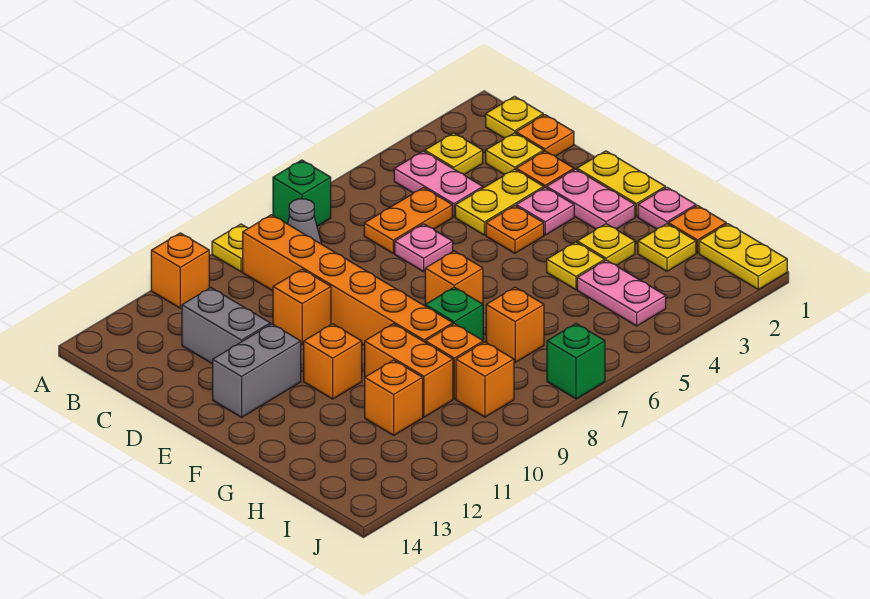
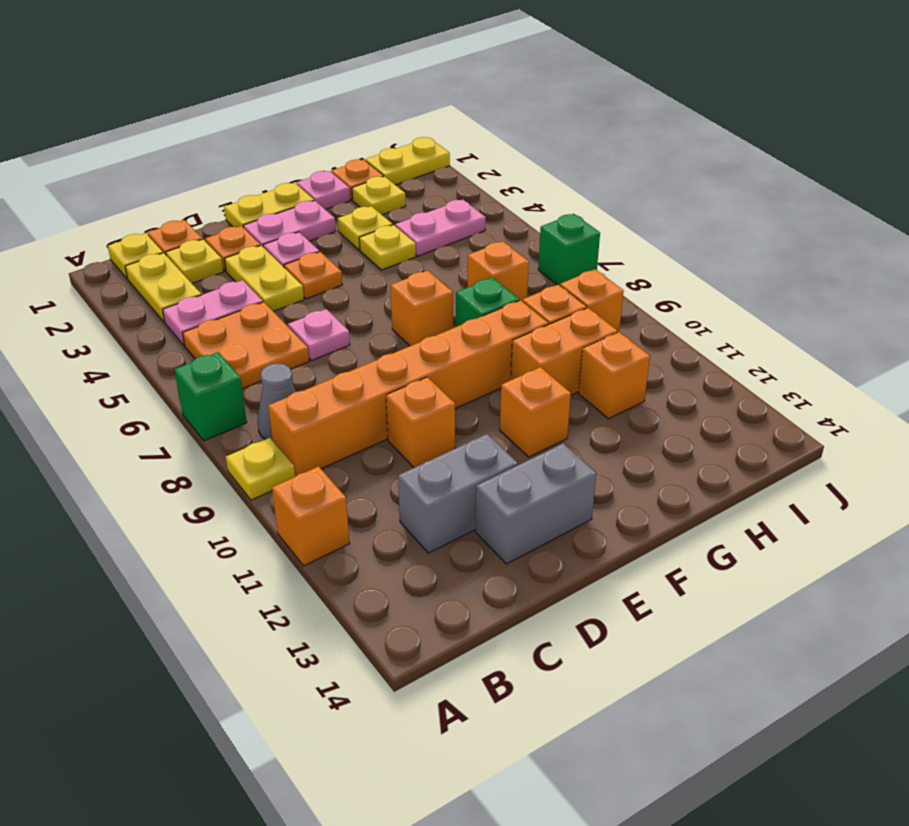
yellow plate B3 level 1 -> yellow plate B2:B3 level 1
orange plate C5:C6 level 1 -> orange plate B5:C6 level 1
grey brick E12:E13 level 1 -> grey brick D13:E13 level 1

